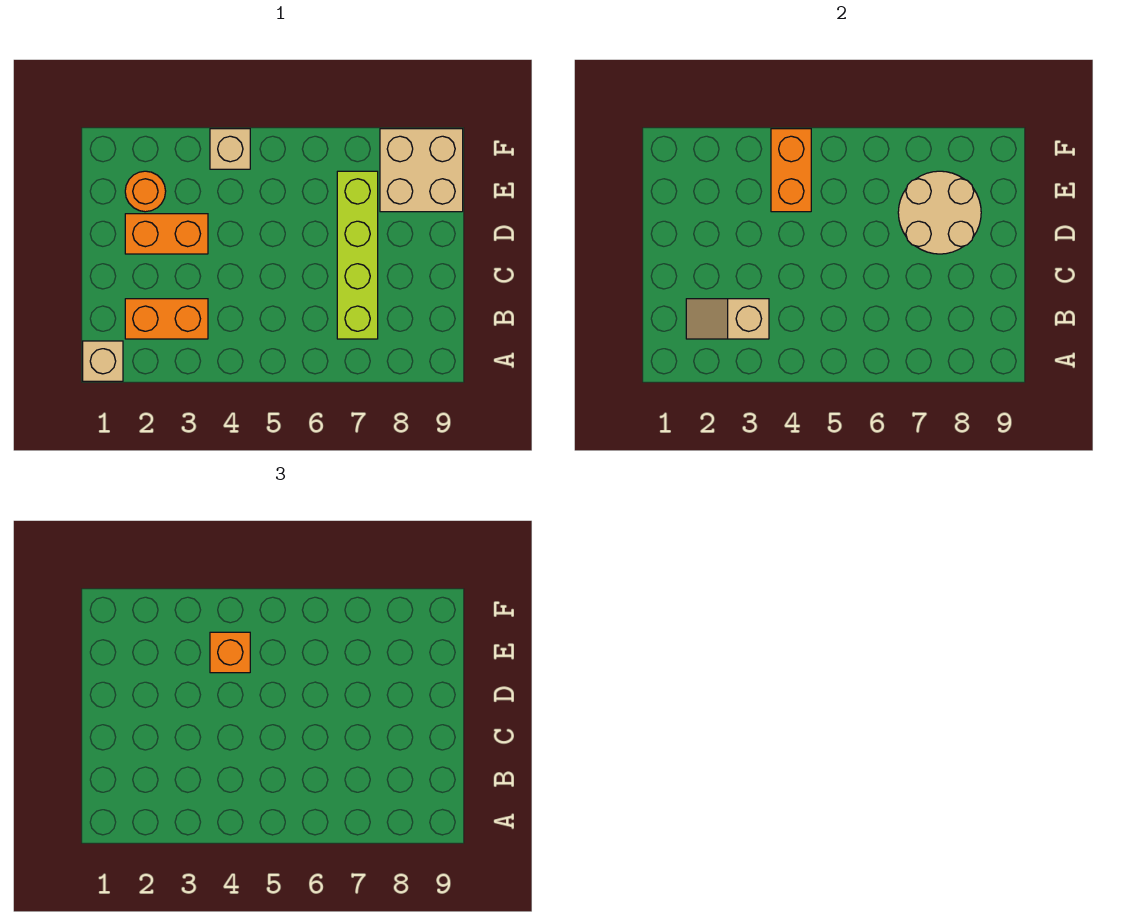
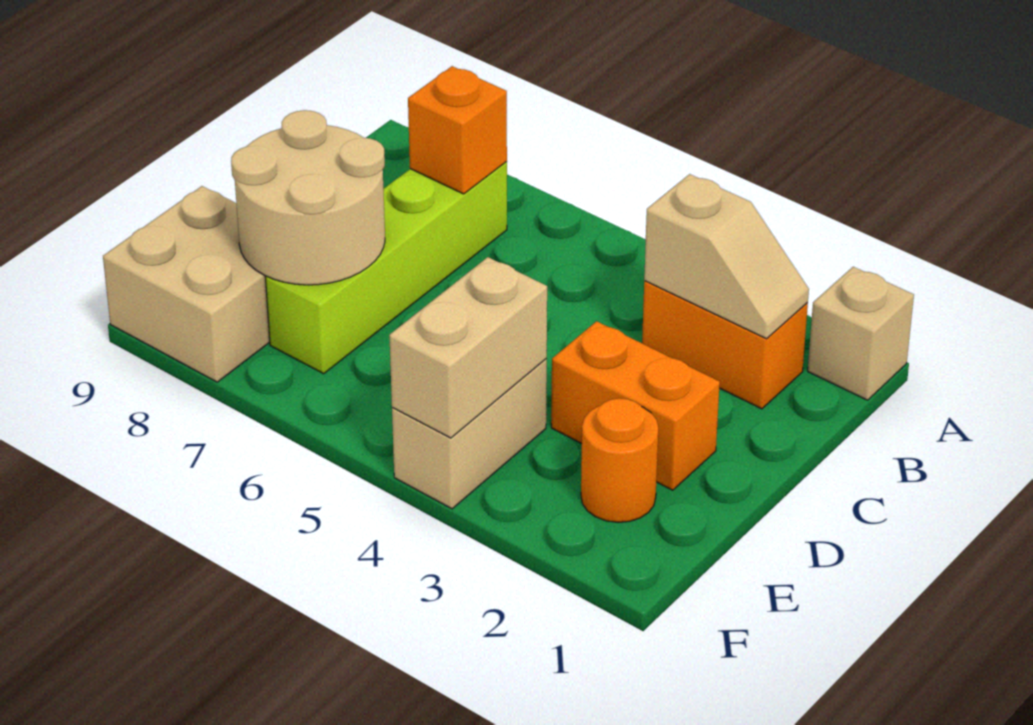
orange brick E4:F4 level 2 -> tan brick E4:F4 level 2
orange brick E4 level 3 -> orange brick B7 level 2
tan brick F4 level 1 -> tan brick E4:F4 level 1

